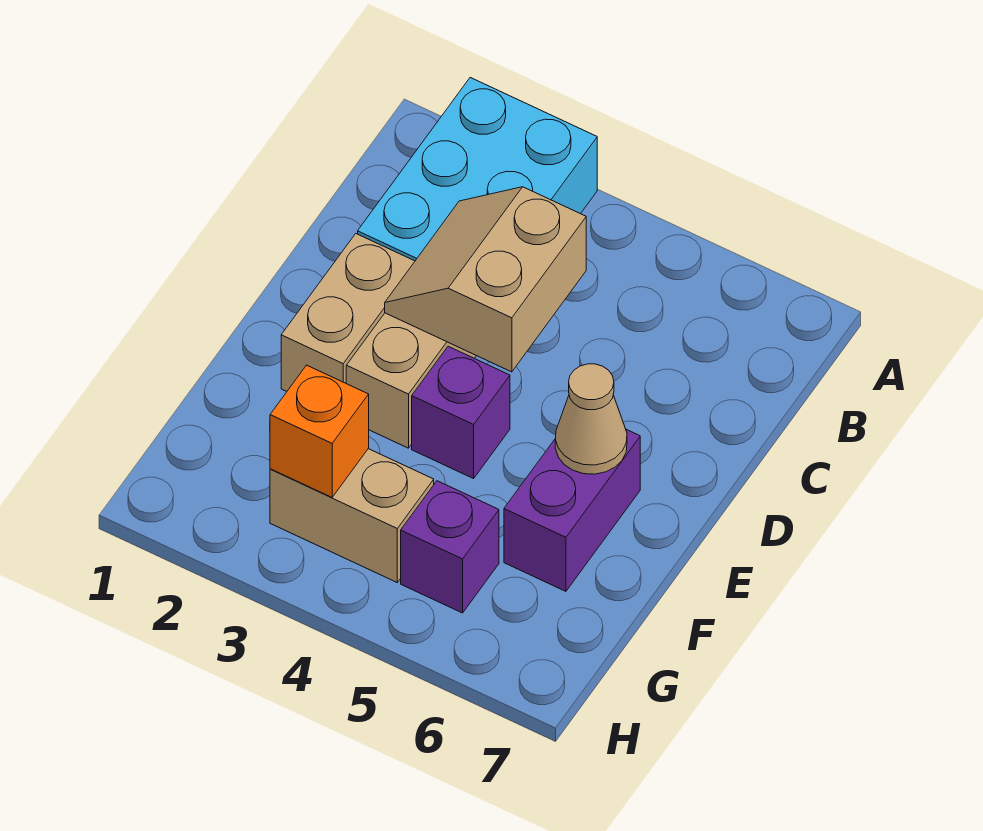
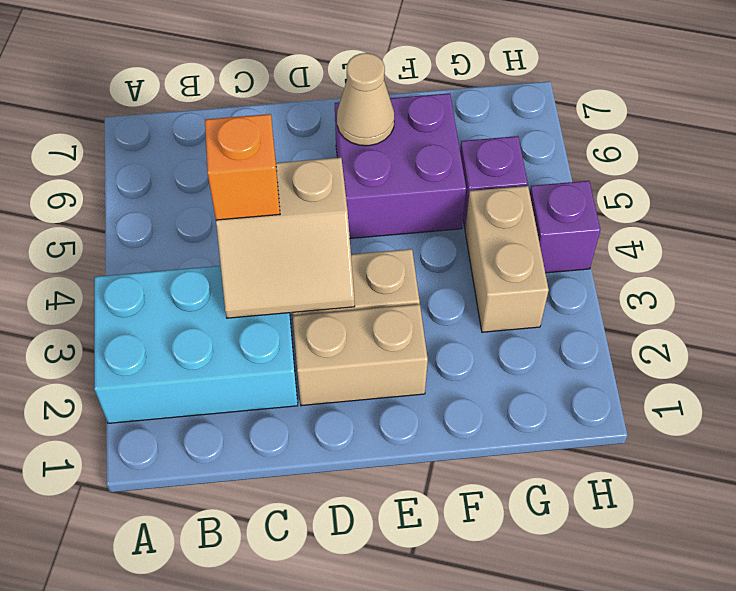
purple brick E4 level 1 -> purple brick H4 level 1
purple brick E6:F6 level 1 -> purple brick E5:F6 level 1
orange brick G3 level 2 -> orange brick C4 level 3

